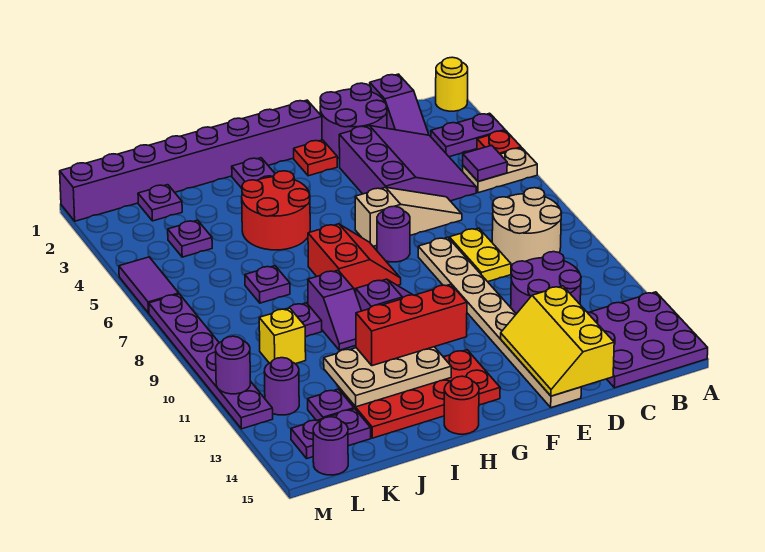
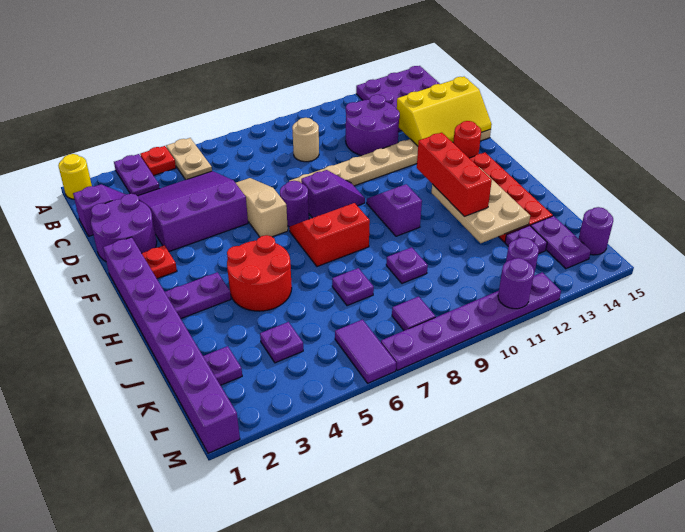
purple tile B5 level 2 -> purple tile L8 level 1
tan round brick B8:C9 level 1 -> tan round brick C9 level 1
yellow plate D8:D9 level 1 -> none
red round brick H15 level 1 -> red round brick F14 level 1
purple slope I9:I10 level 1 top 9 -> purple slope F8:F9 level 1 top 8
yellow brick K10 level 1 -> none
purple tile M5:M6 level 1 -> purple tile L6:M6 level 1

